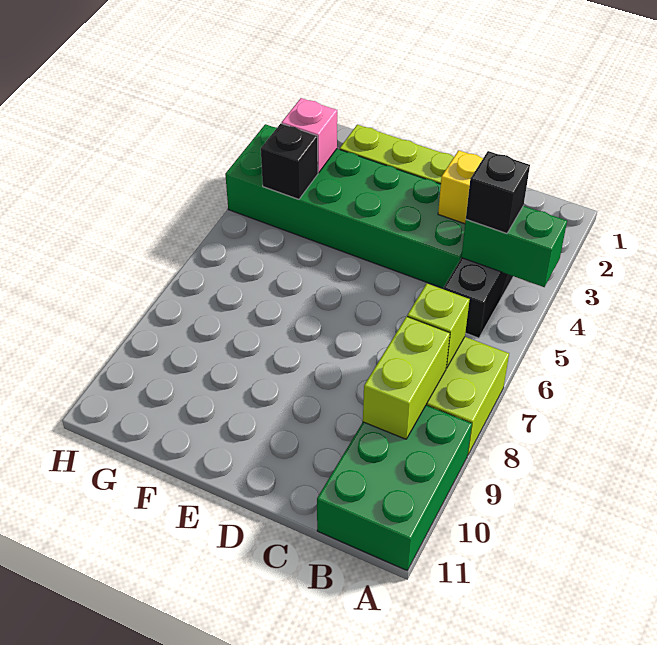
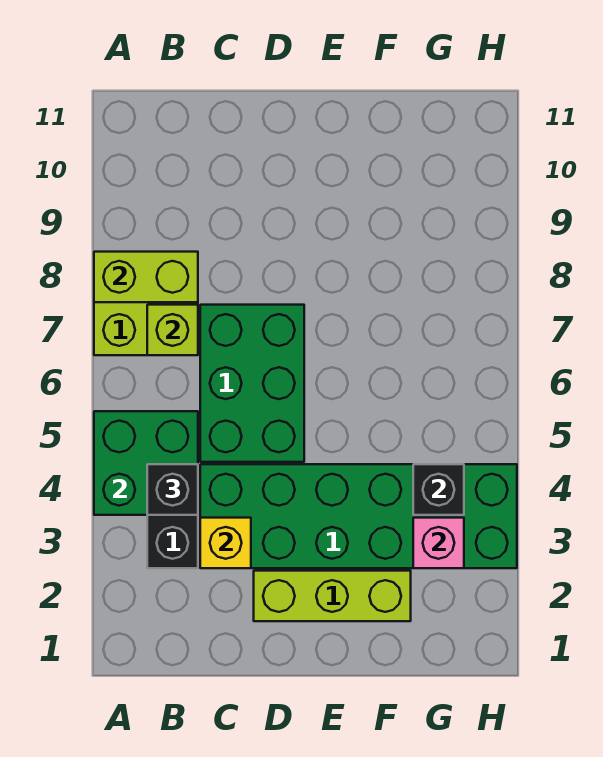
green brick A4:B4 level 2 -> green brick A4:B5 level 2
green brick A9:B11 level 1 -> green brick C5:D7 level 1
lime brick B8:B9 level 2 -> lime brick A8:B8 level 2

